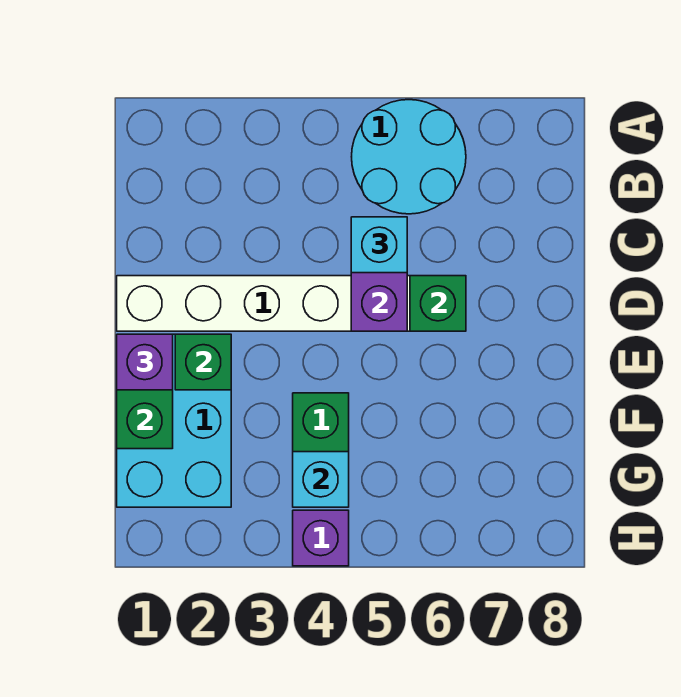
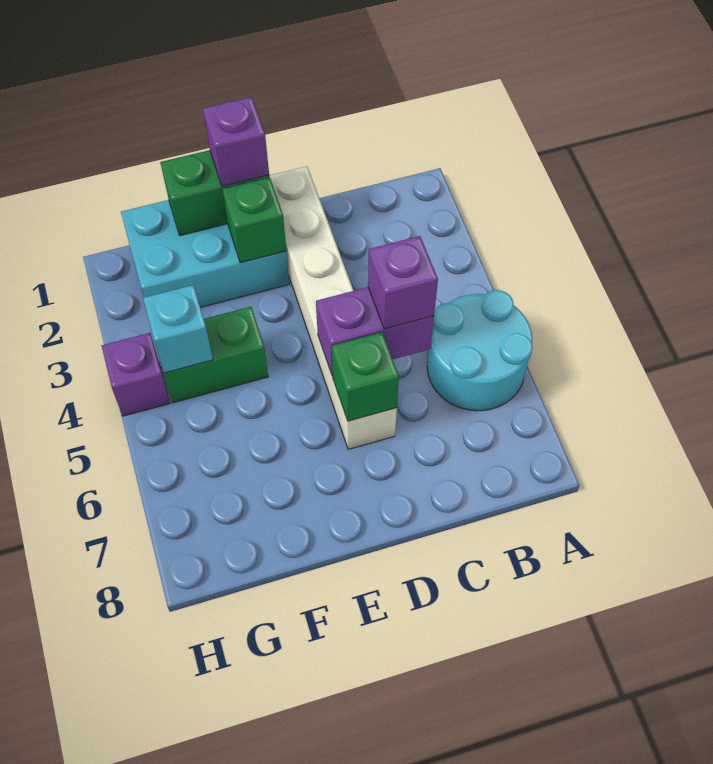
cyan brick C5 level 3 -> purple brick C5 level 3

